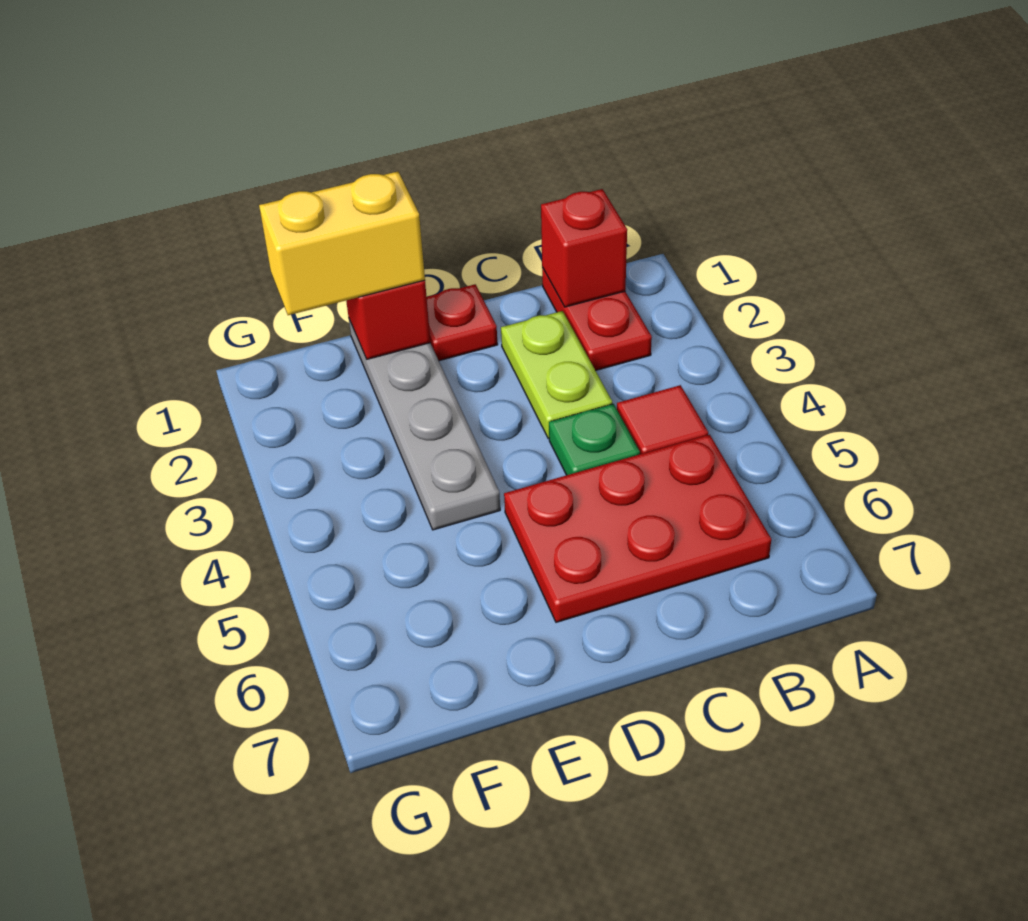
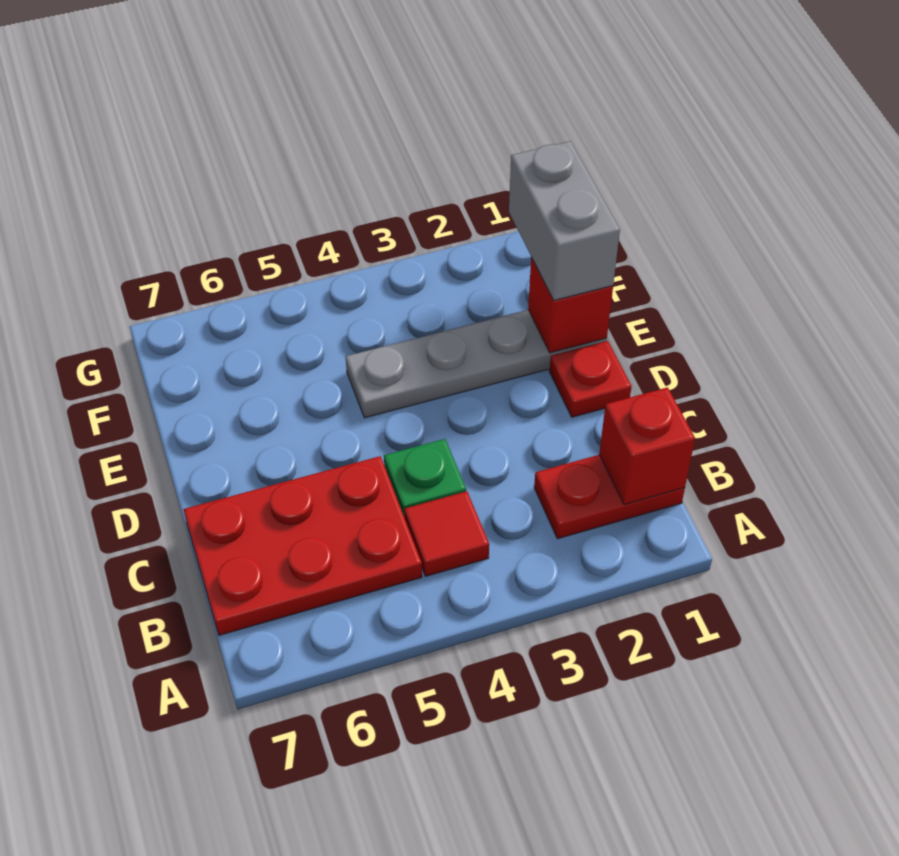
red plate B5:D6 level 1 -> red plate B5:C7 level 1
lime plate C2:C3 level 1 -> none
yellow brick E1:F1 level 3 -> grey brick E1:F1 level 3

